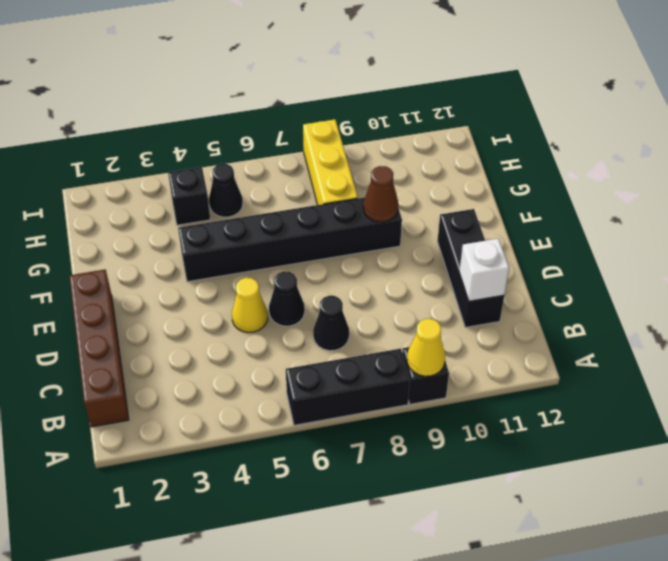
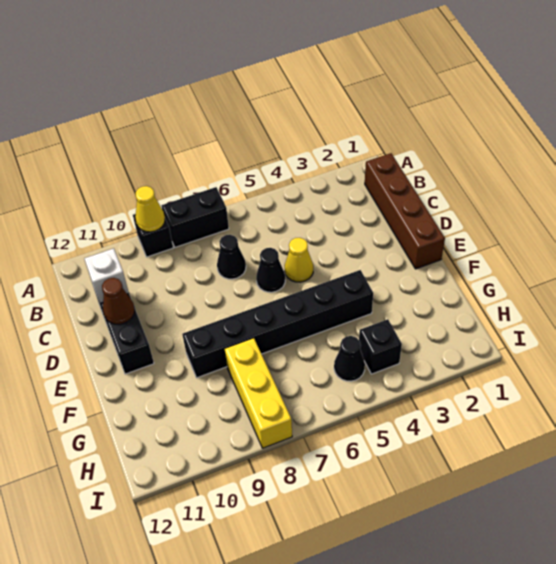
black brick A6:A8 level 1 -> black brick A7:A8 level 1
brown cone F9 level 2 -> brown cone D11 level 2

